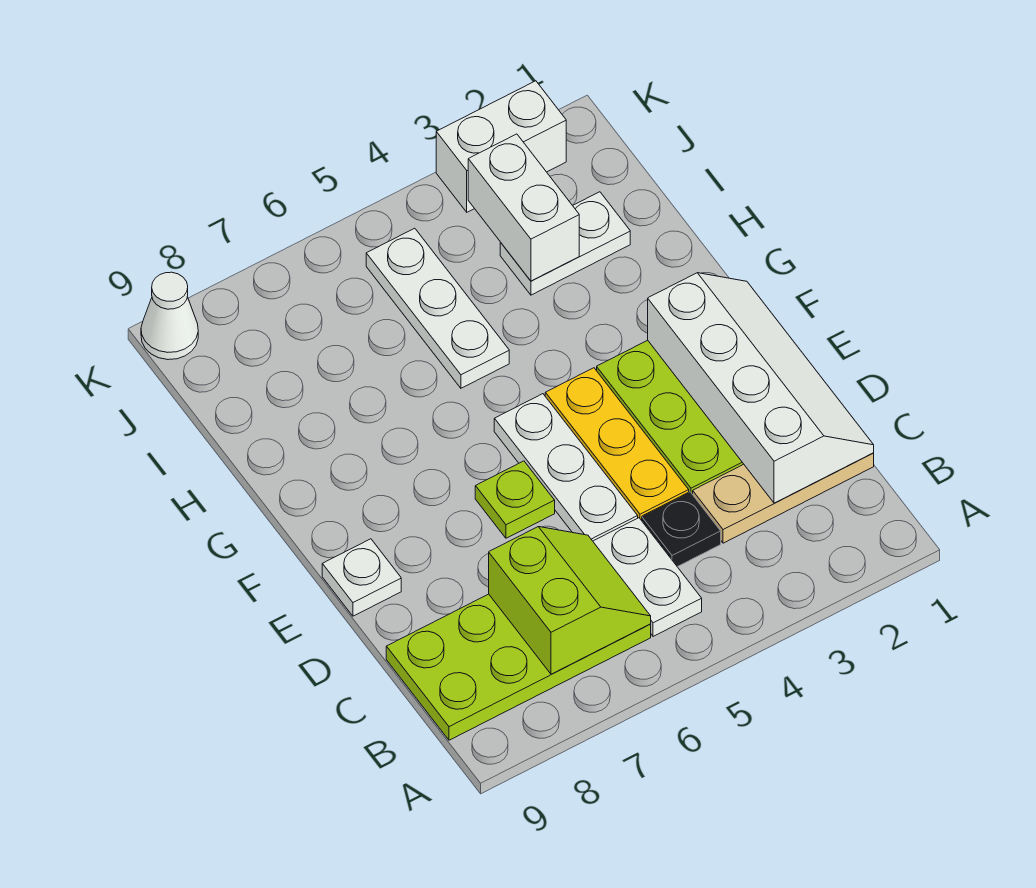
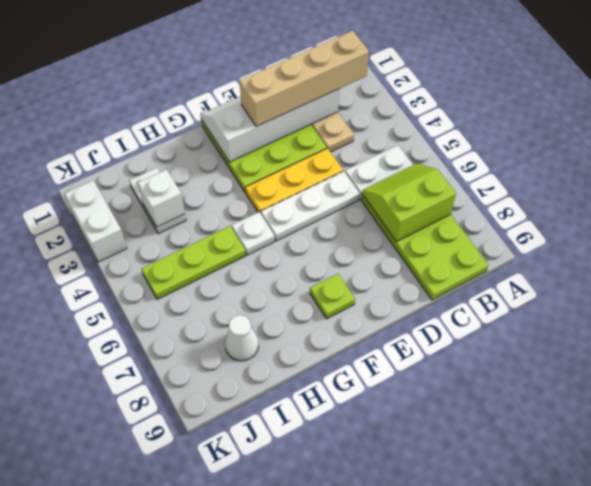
none -> tan brick B2:E2 level 3
black plate C4 level 1 -> none
lime plate E6 level 1 -> lime plate F8 level 1
white plate E9 level 1 -> white plate G5 level 1
white plate H5:J5 level 1 -> lime plate H5:J5 level 1
white brick I3:J3 level 2 -> white brick I3 level 2
white cone K9 level 1 -> white cone I8 level 1

